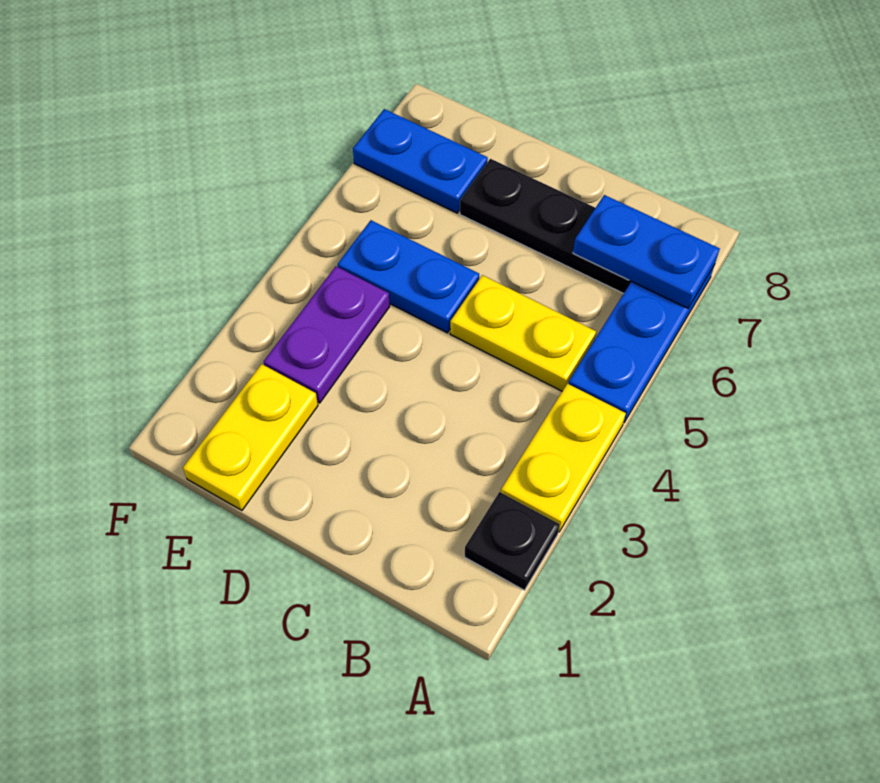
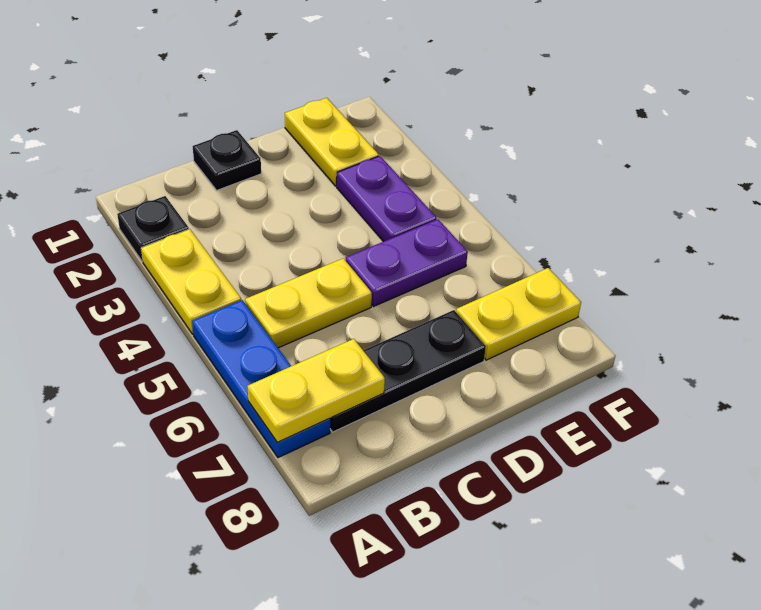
blue plate A7:B7 level 2 -> yellow plate A7:B7 level 2
none -> black plate C1 level 1
blue plate D5:E5 level 1 -> purple plate D5:E5 level 1
blue plate E7:F7 level 1 -> yellow plate E7:F7 level 1

